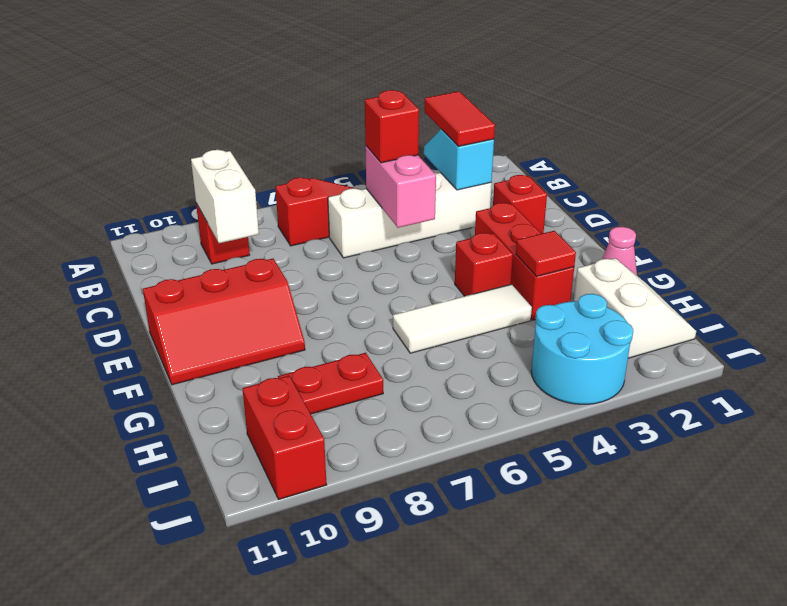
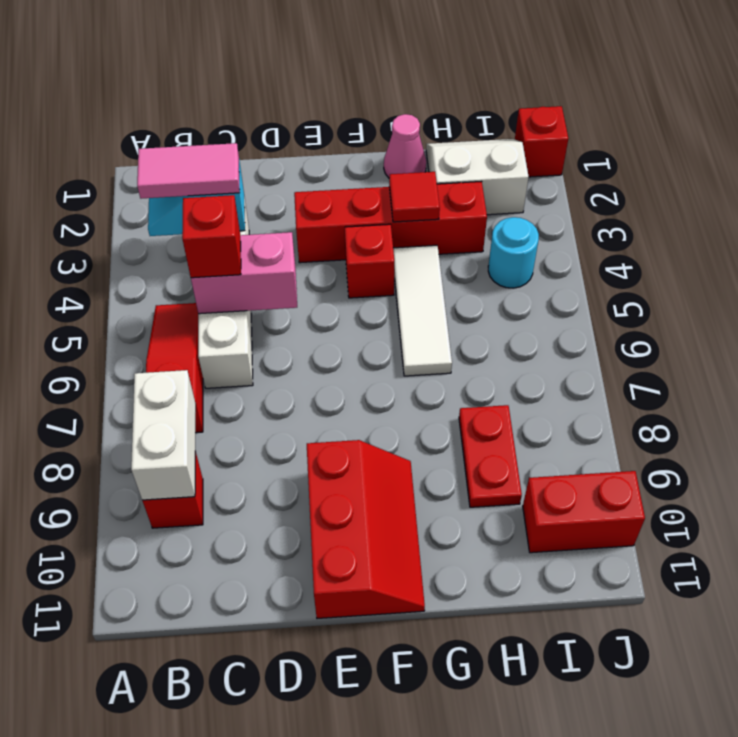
red tile B3:C3 level 3 -> pink tile B3:C3 level 3
white brick B9:C9 level 2 -> white brick B8:B9 level 2
red brick D2 level 1 -> red brick J1 level 1
red brick E3:G3 level 1 -> red brick E3:H3 level 1
cyan round brick I3:J4 level 1 -> cyan round brick I4 level 1

